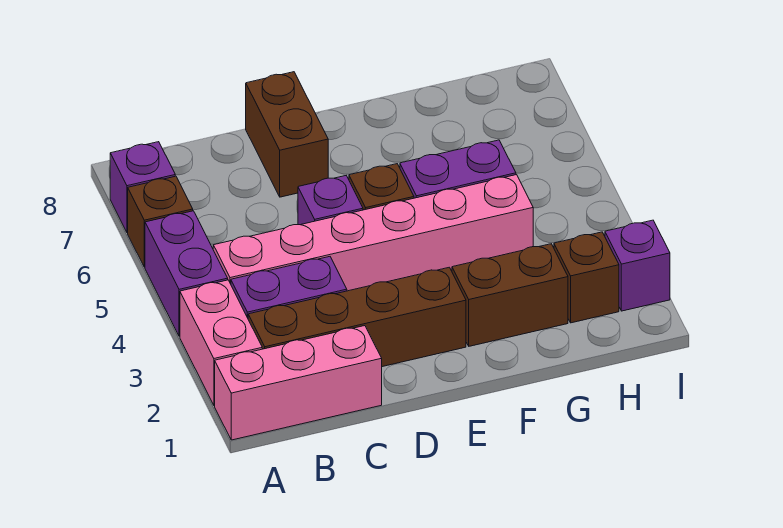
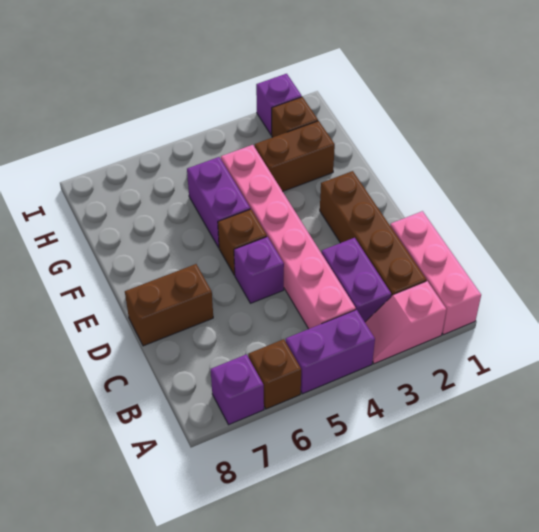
pink brick A2:A3 level 1 -> pink slope A2:A3 level 1 top 2
brown brick F2:G2 level 1 -> brown brick G2:G3 level 1

